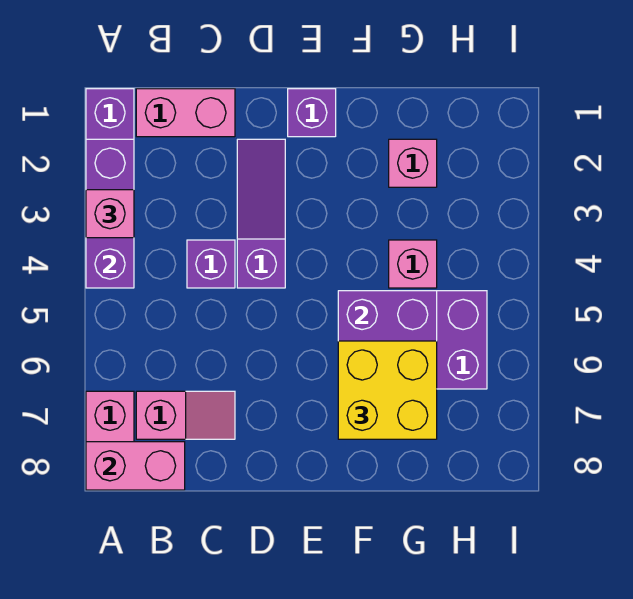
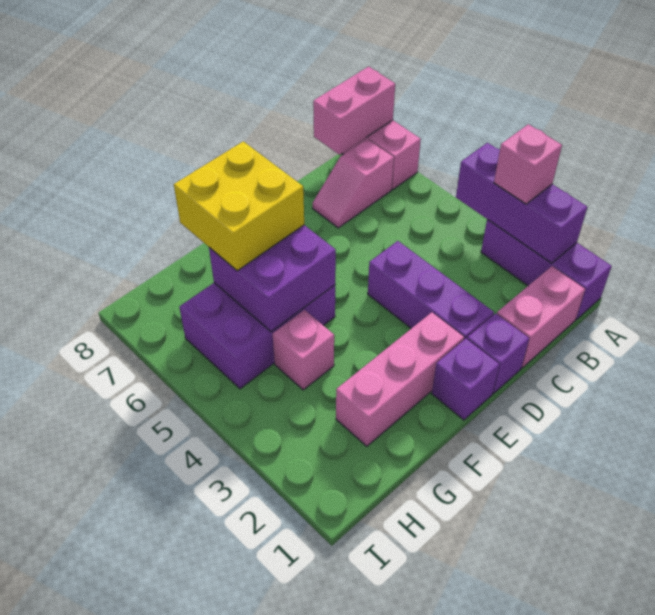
purple brick C4 level 1 -> purple brick D1 level 1
purple slope D2:D4 level 1 top 4 -> purple brick D2:D4 level 1
pink brick G2 level 1 -> pink brick E2:G2 level 1

